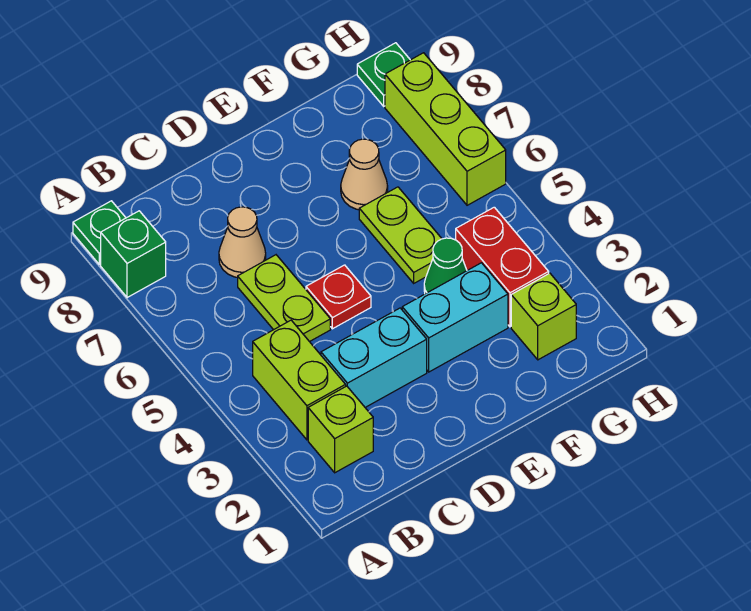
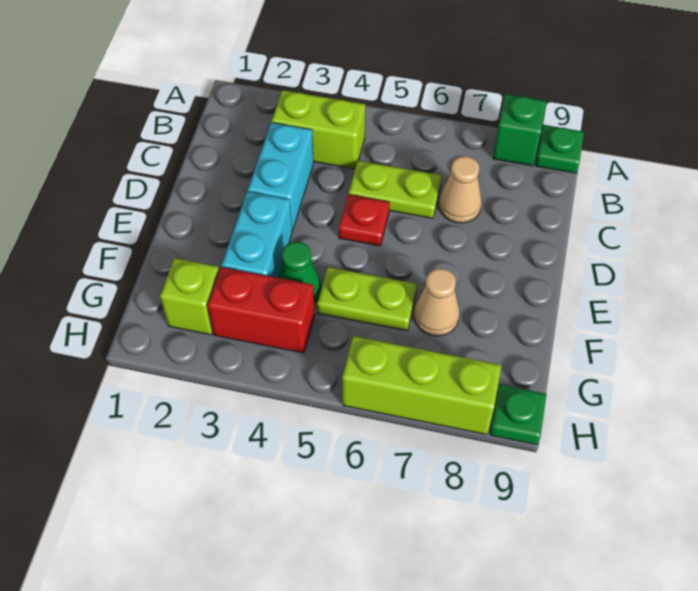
lime brick B2 level 1 -> none

